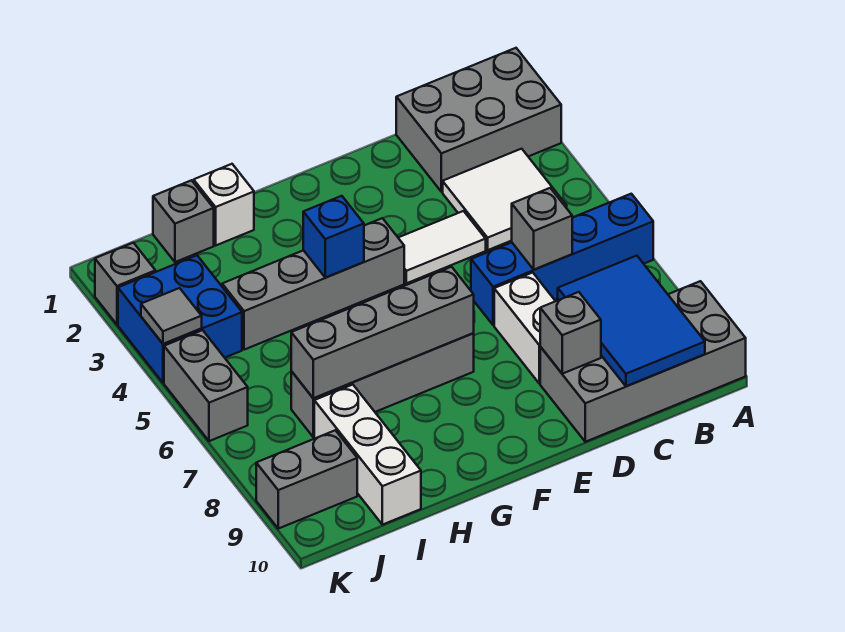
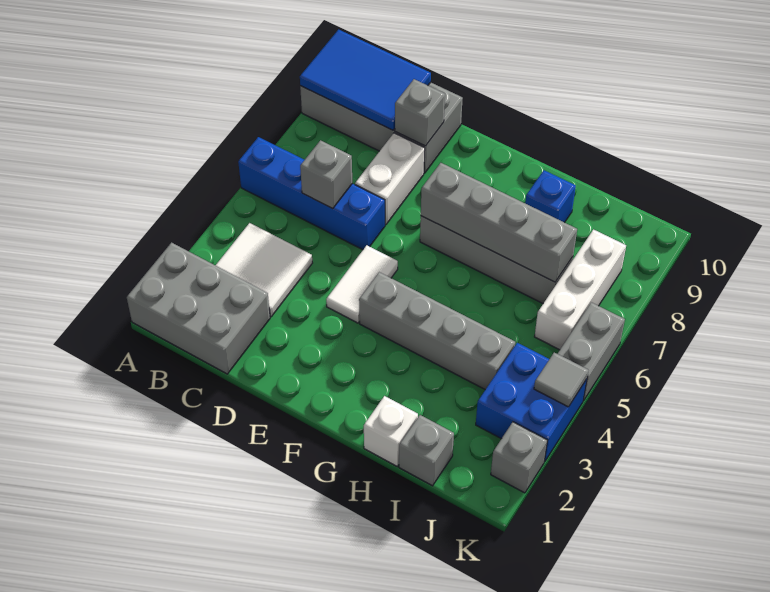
blue tile B8:C10 level 2 -> blue tile A9:C10 level 2
white tile D4:E4 level 1 -> white tile E4:E5 level 1
blue brick G4 level 2 -> blue brick H9 level 1
white brick I8:I10 level 1 -> white brick J6:J8 level 1
grey brick J9:K9 level 1 -> none

